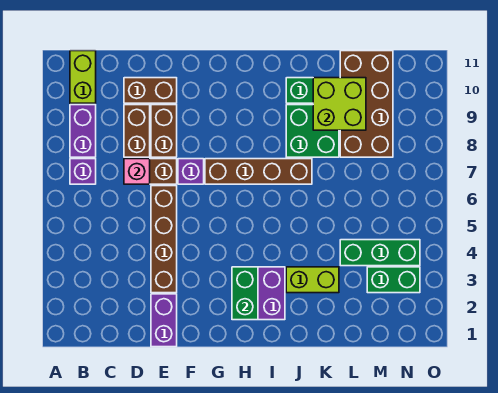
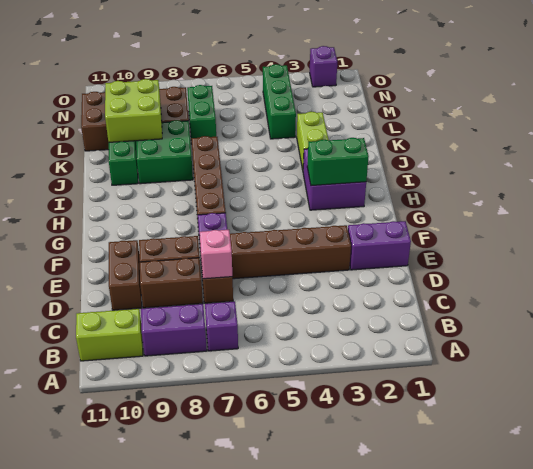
green brick M3:N3 level 1 -> green brick L7:M7 level 1
none -> purple brick O2 level 1

